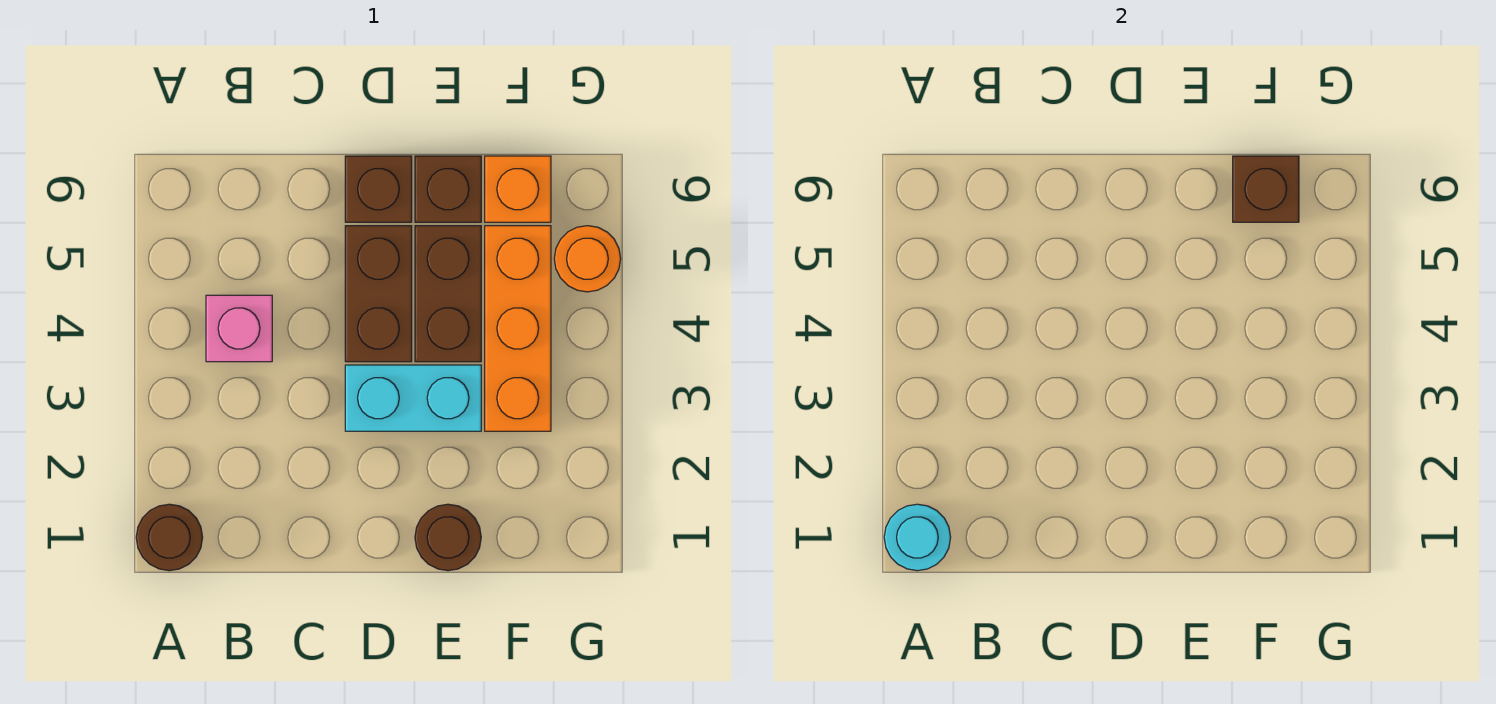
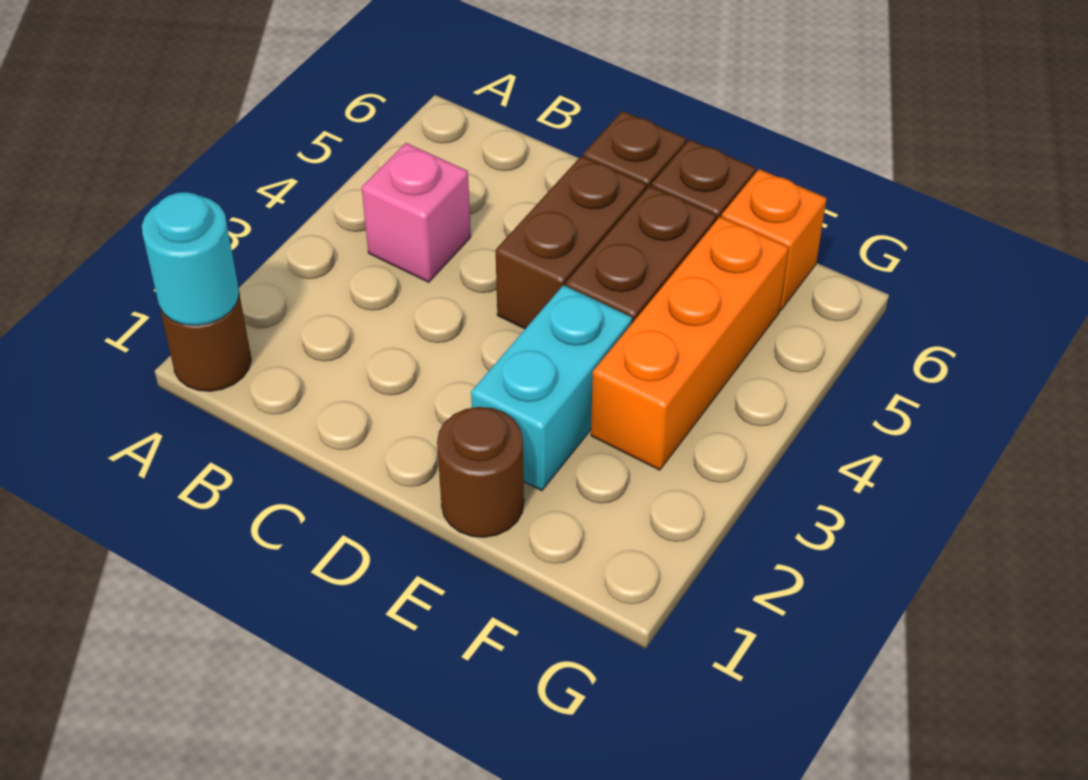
cyan brick D3:E3 level 1 -> cyan brick E2:E3 level 1
brown brick F6 level 2 -> none
orange round brick G5 level 1 -> none

